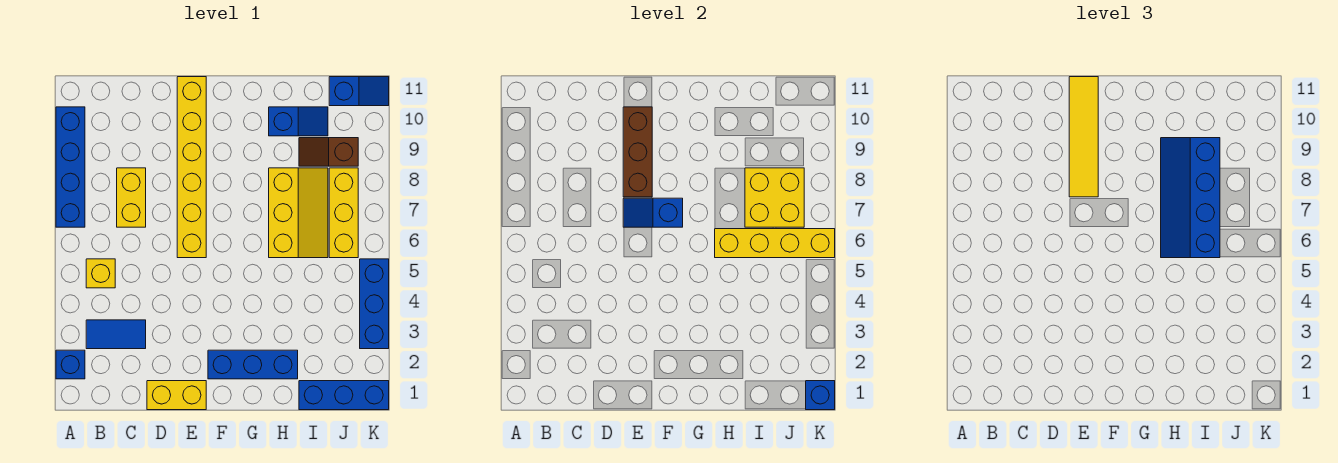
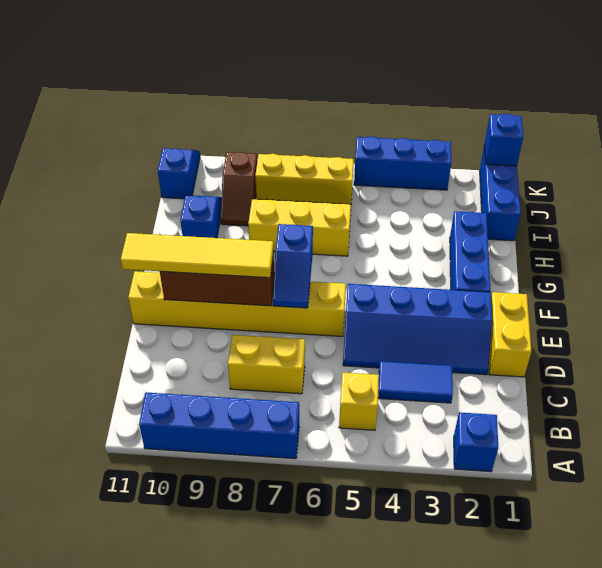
blue tile B3:C3 level 1 -> blue tile C3:C4 level 1
yellow brick H6:K6 level 2 -> none
blue slope H6:I9 level 3 top I -> blue slope D2:E5 level 1 top E
yellow brick I7:J8 level 2 -> none

